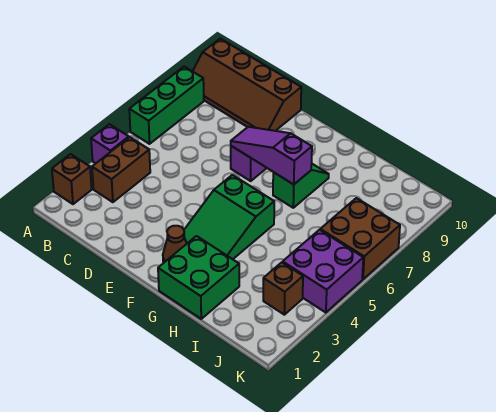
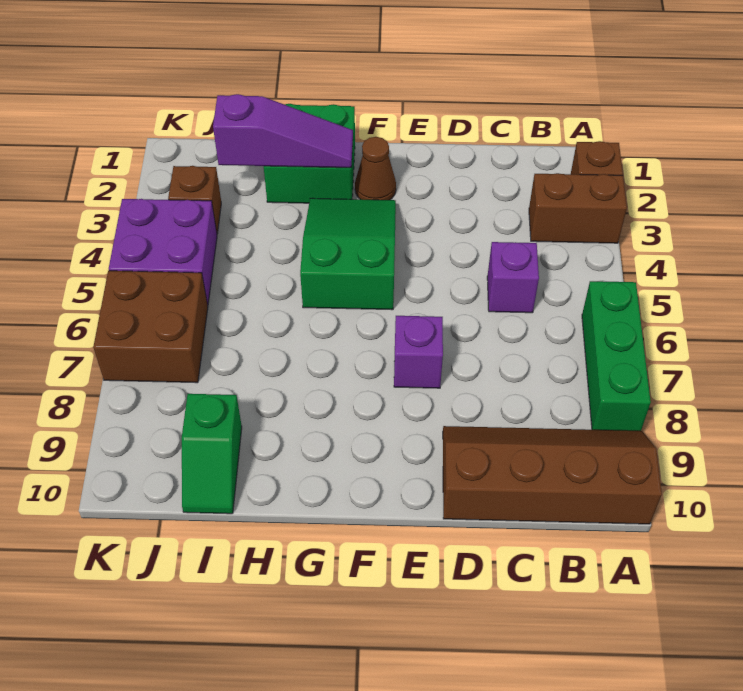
purple brick A4 level 1 -> purple brick C5 level 1
brown brick B3:B4 level 1 -> brown brick A3:B3 level 1
purple slope E7:G7 level 2 top G -> purple slope G2:I2 level 2 top I
green slope G7:G8 level 1 top 7 -> green slope I9:I10 level 1 top 9

